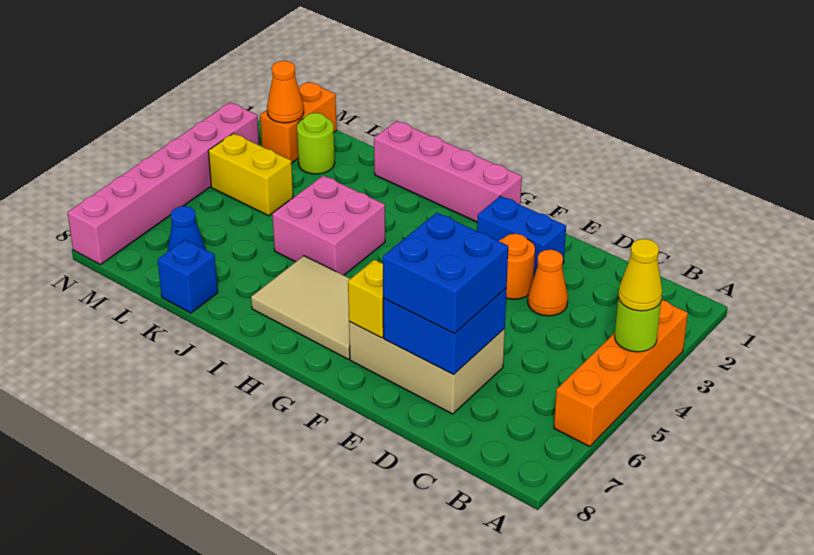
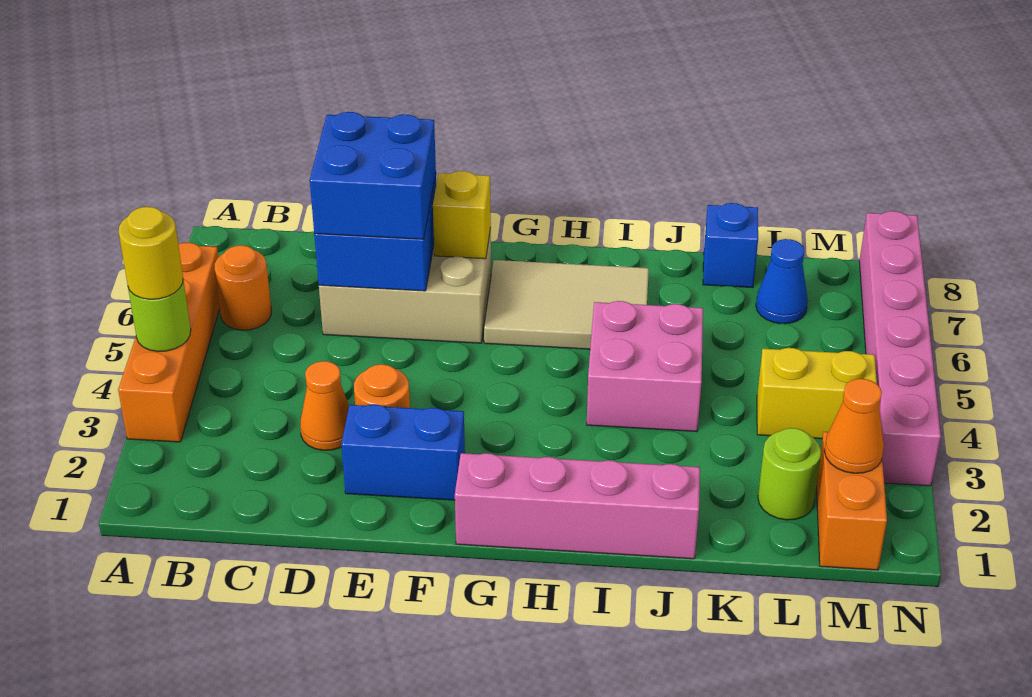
yellow cone A4 level 3 -> yellow round brick A4 level 3
none -> orange round brick B6 level 1

